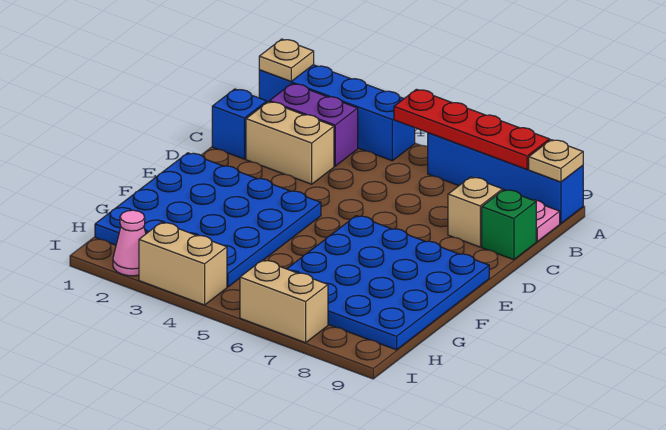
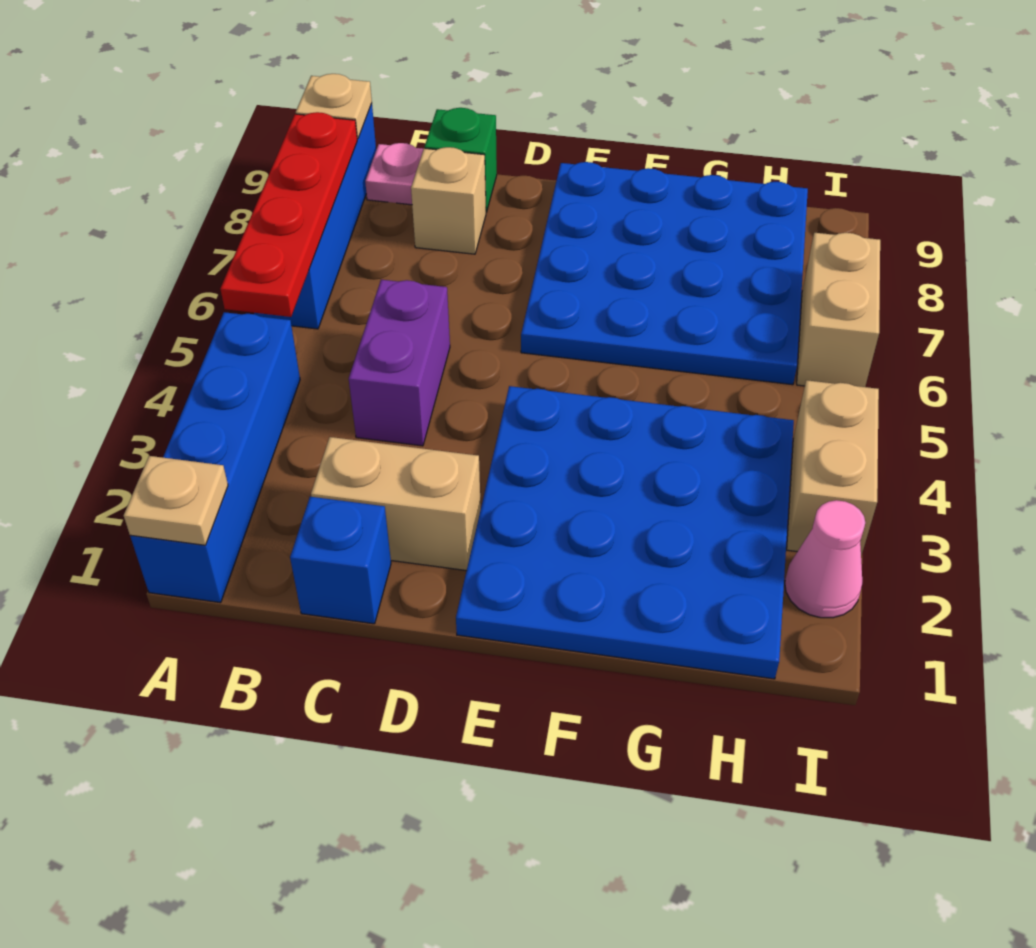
purple brick B2:B3 level 1 -> purple brick C4:C5 level 1
tan brick C2:C3 level 1 -> tan brick C2:D2 level 1

